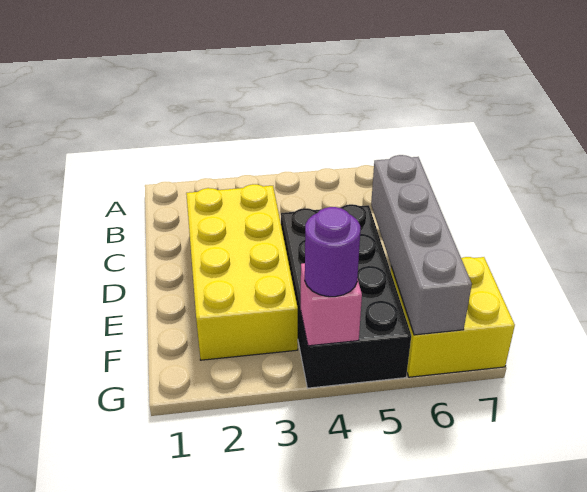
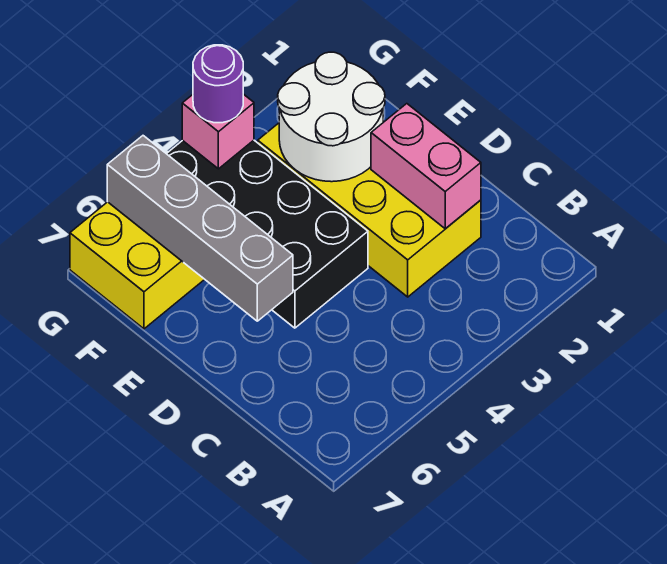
none -> pink brick C2:D2 level 2
none -> white round brick E2:F3 level 2

